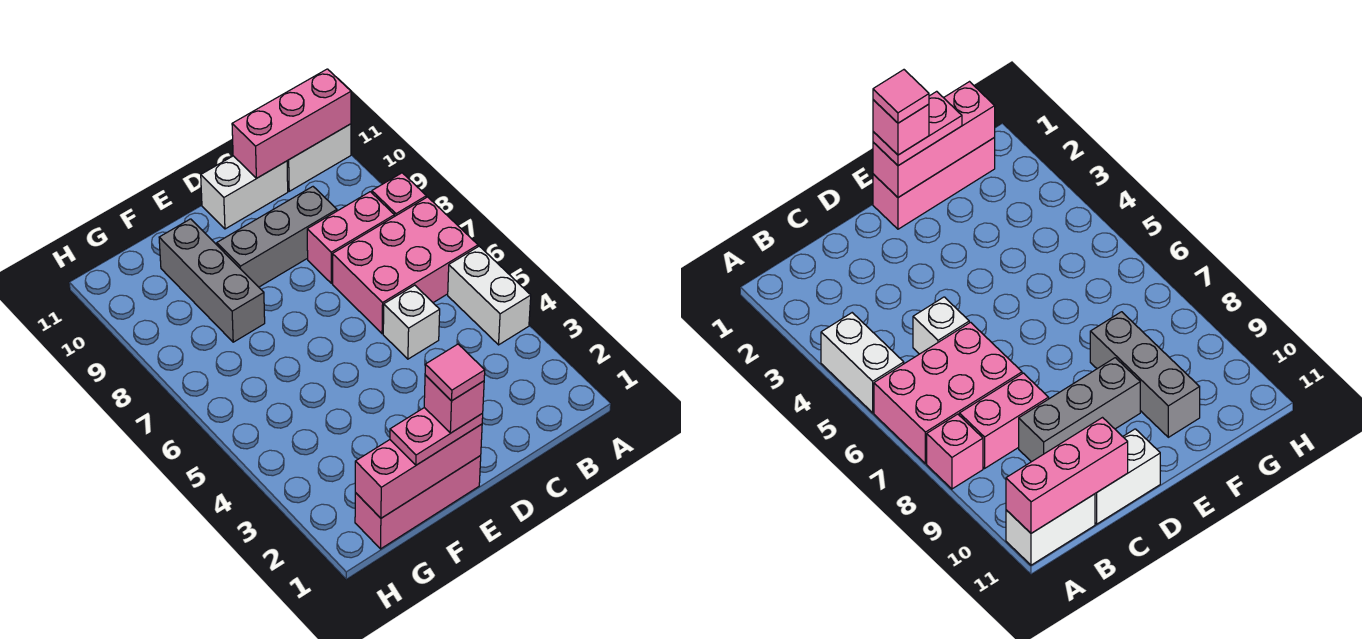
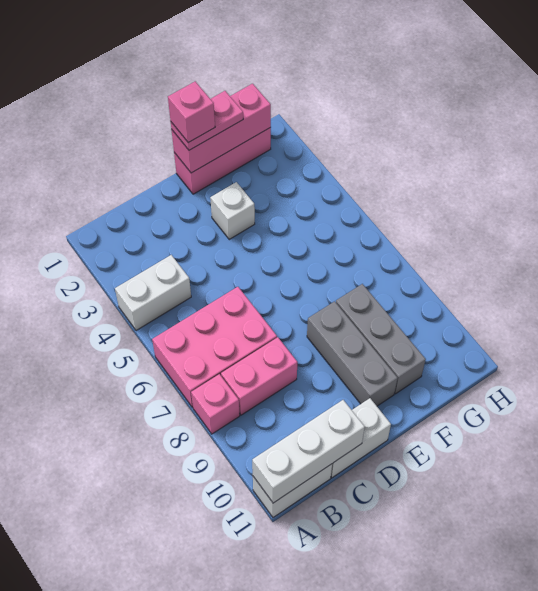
white brick A4:A5 level 1 -> white brick A4:B4 level 1
pink brick A11:C11 level 2 -> white brick A11:C11 level 2
white brick C5 level 1 -> white brick E3 level 1
grey brick C9:E9 level 1 -> grey brick E8:E10 level 1
pink tile E1 level 5 -> none

